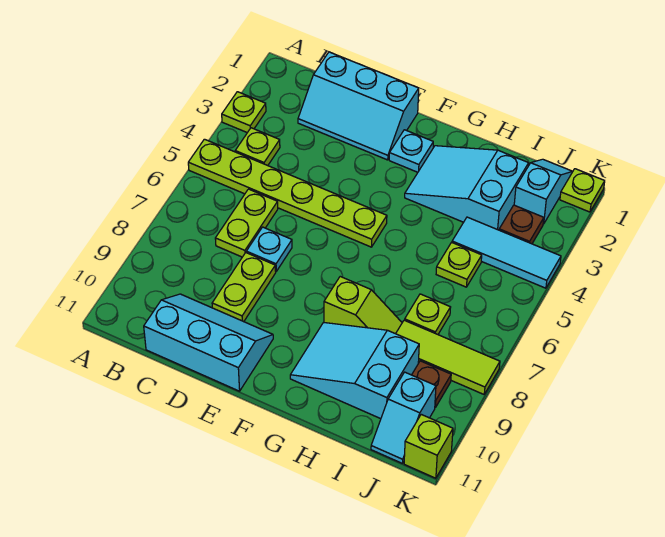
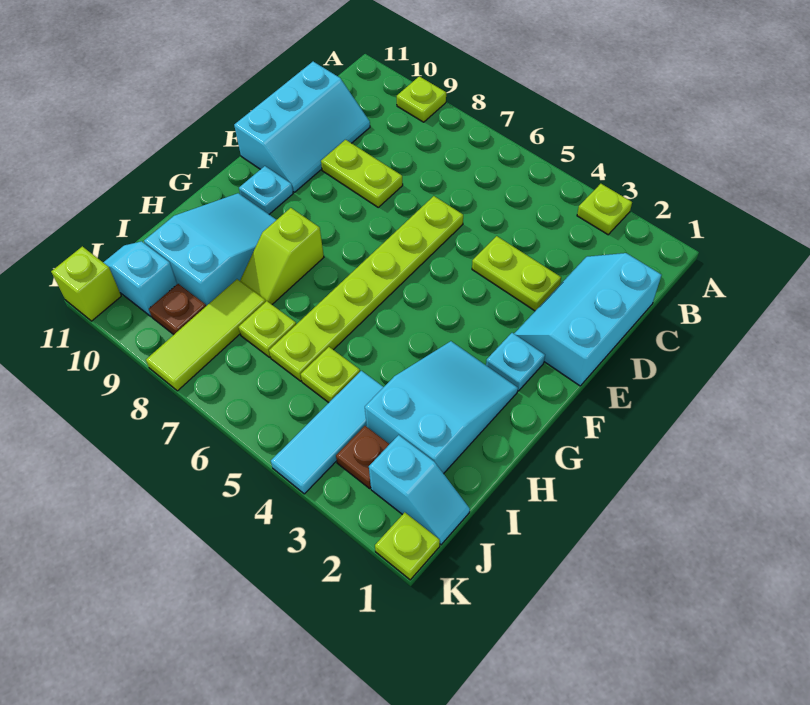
lime plate A5:F5 level 1 -> lime plate D6:I6 level 1
lime plate B4 level 1 -> lime plate A9 level 1
lime plate C6:C7 level 1 -> lime plate D3:D4 level 1
cyan plate D7 level 1 -> cyan plate F10 level 1

